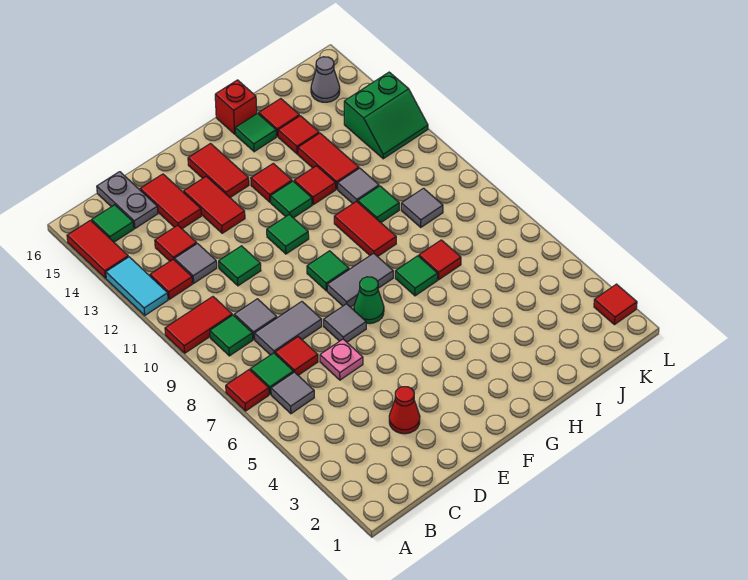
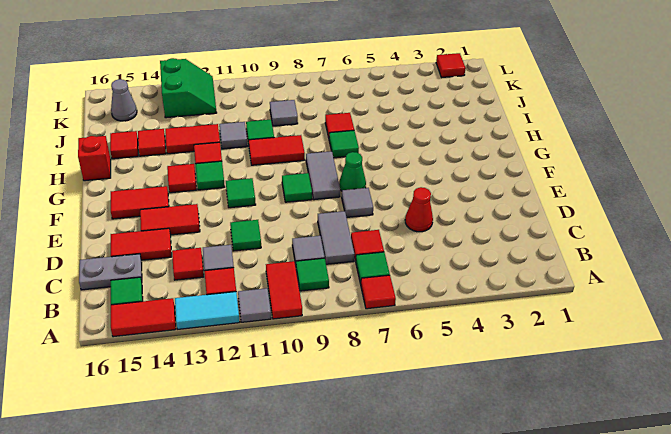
grey tile B6 level 1 -> grey tile A11 level 1
red cone D3 level 1 -> red cone D5 level 1
pink plate D6 level 1 -> none
green tile H15 level 1 -> none

